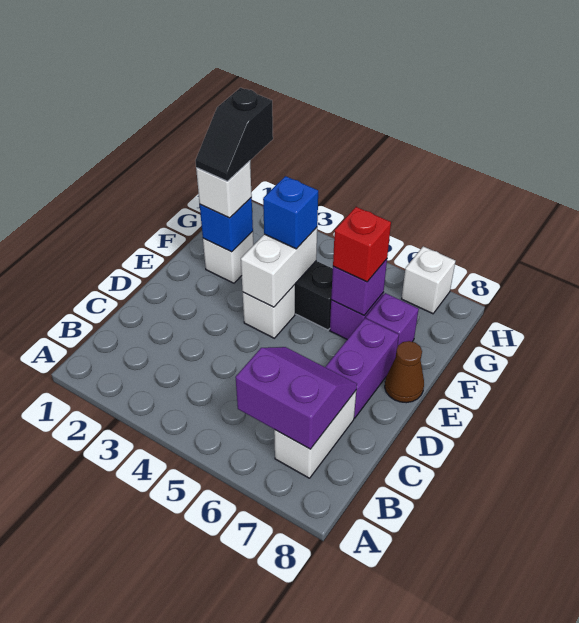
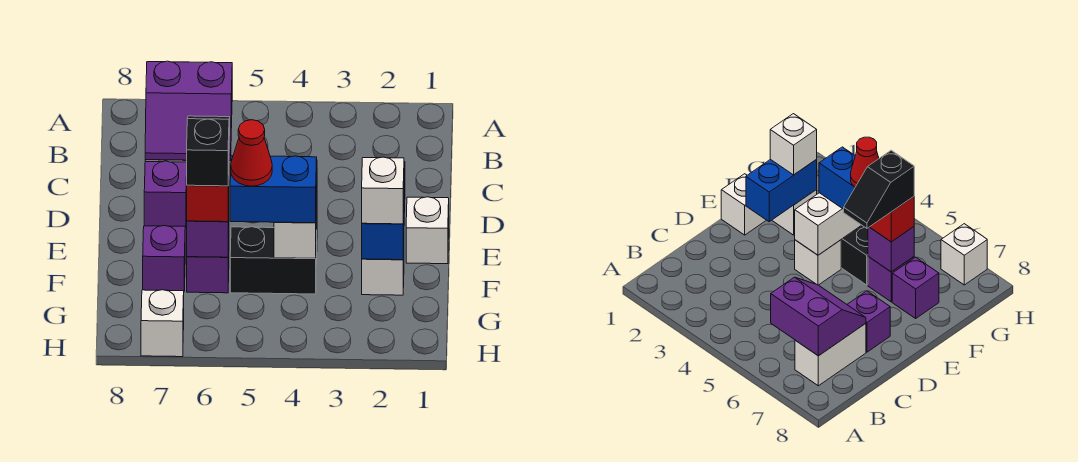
purple brick D7:E7 level 1 -> purple brick D7 level 1
none -> white brick E1 level 1
brown cone E8 level 1 -> none
blue brick F2 level 2 -> blue brick E2:F2 level 2
black slope F2:G2 level 4 top G -> black slope E6:F6 level 4 top F
blue brick F4 level 3 -> blue brick F4:F5 level 3
none -> red cone F5 level 4

